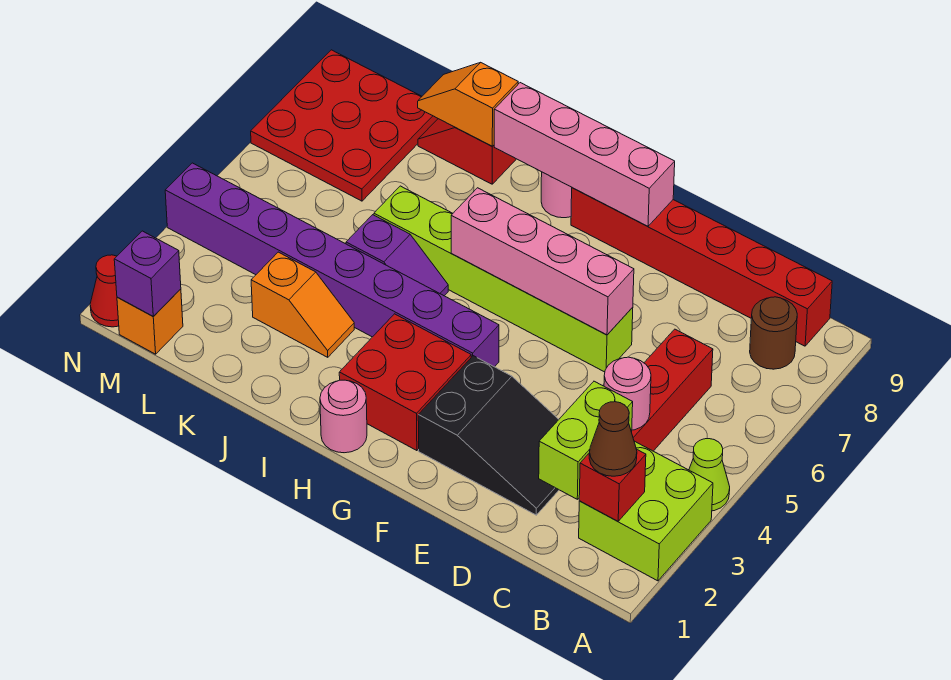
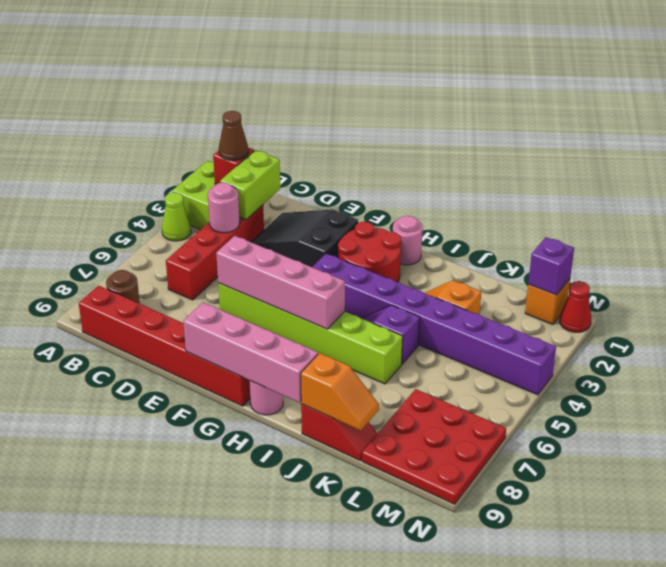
red brick G2:H3 level 1 -> red round brick G2:H3 level 1

